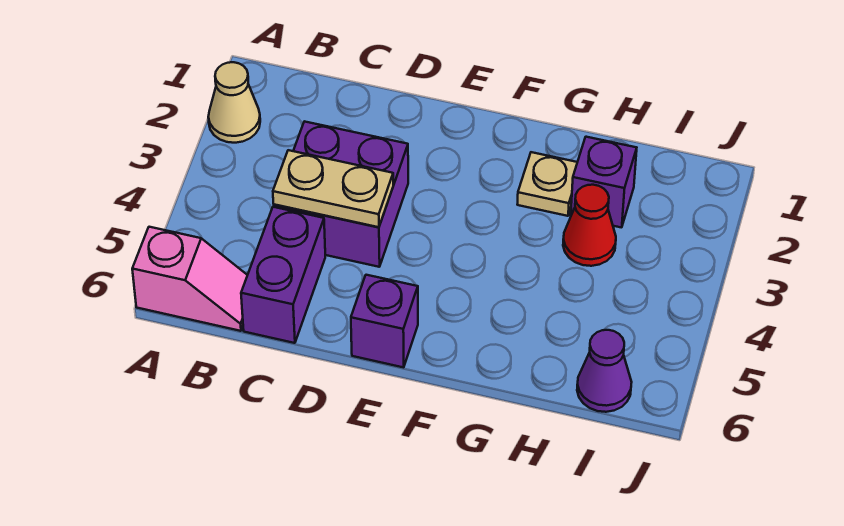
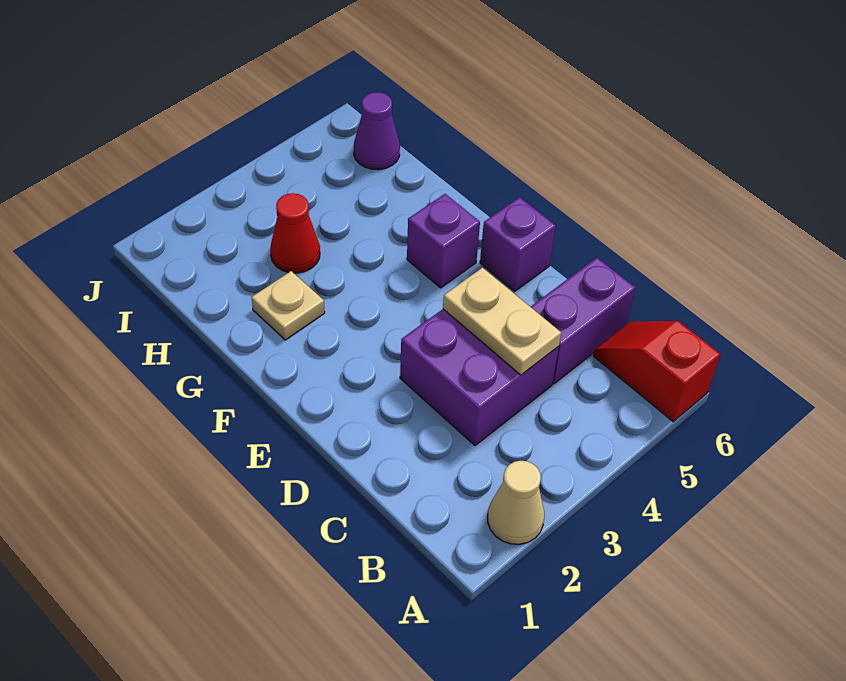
pink slope A6:B6 level 1 top A -> red slope A6:B6 level 1 top A
purple brick H2 level 1 -> purple brick F5 level 1

